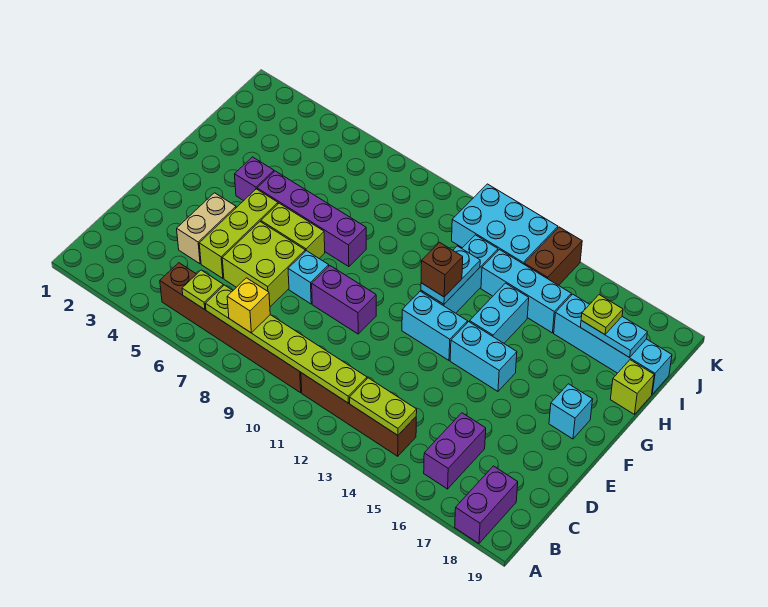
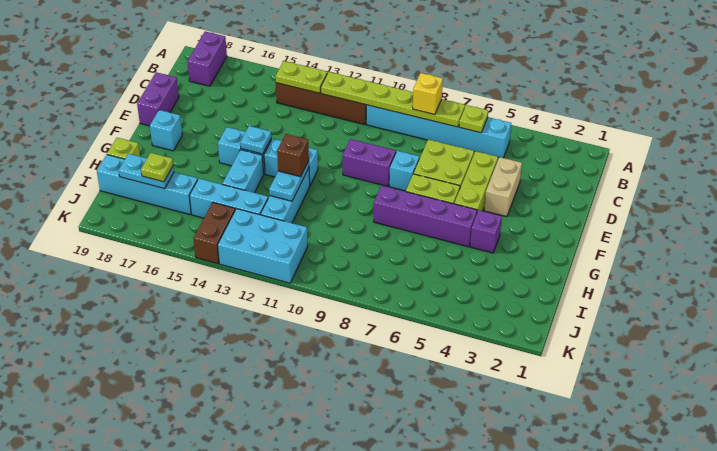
brown brick B5:B10 level 1 -> cyan brick B5:B10 level 1
purple brick B16:C16 level 1 -> purple brick D19:E19 level 1
none -> cyan plate F14 level 2

